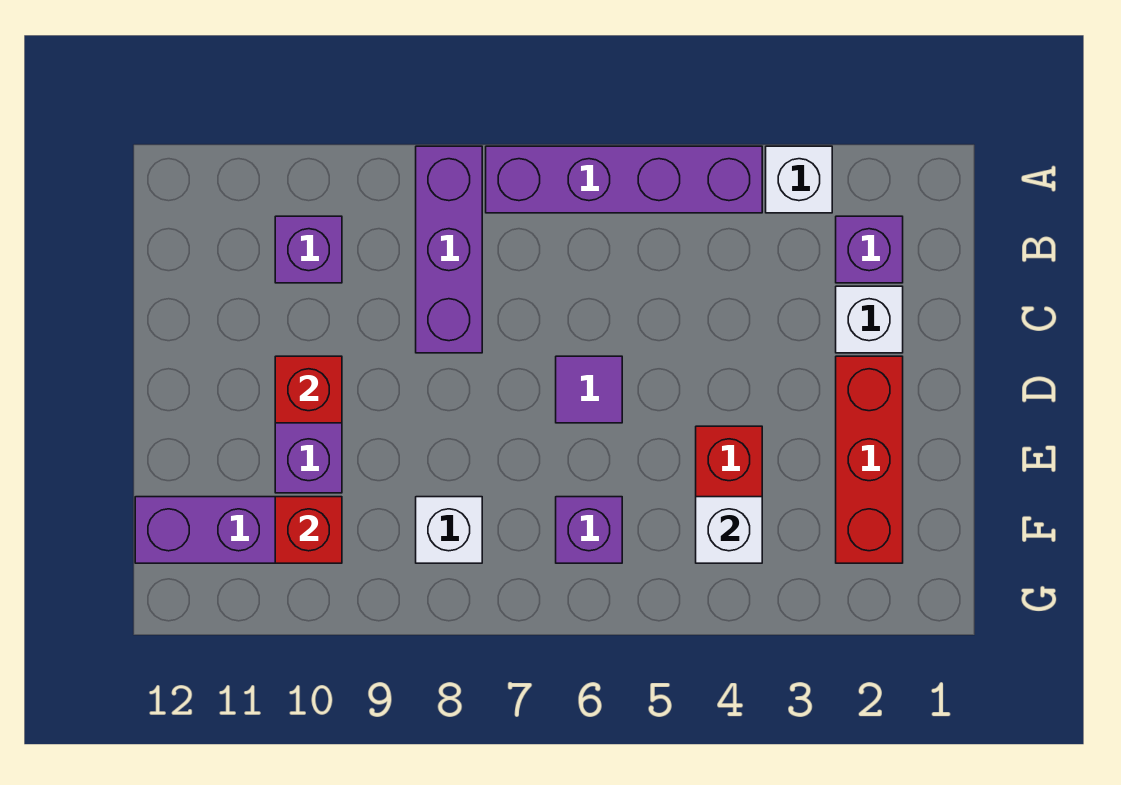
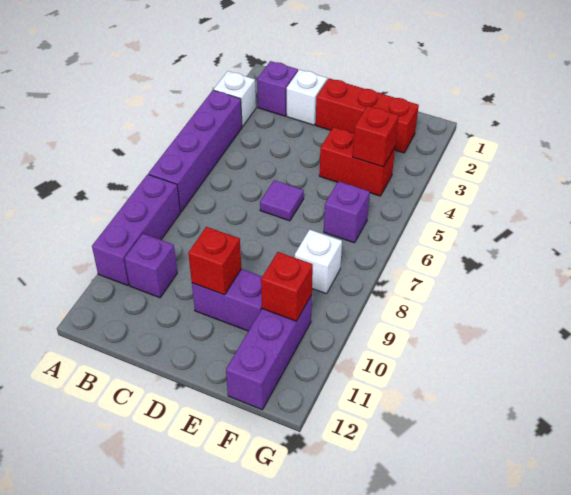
purple brick A8:C8 level 1 -> purple brick A8:A10 level 1
white brick F4 level 2 -> red brick F4 level 2

